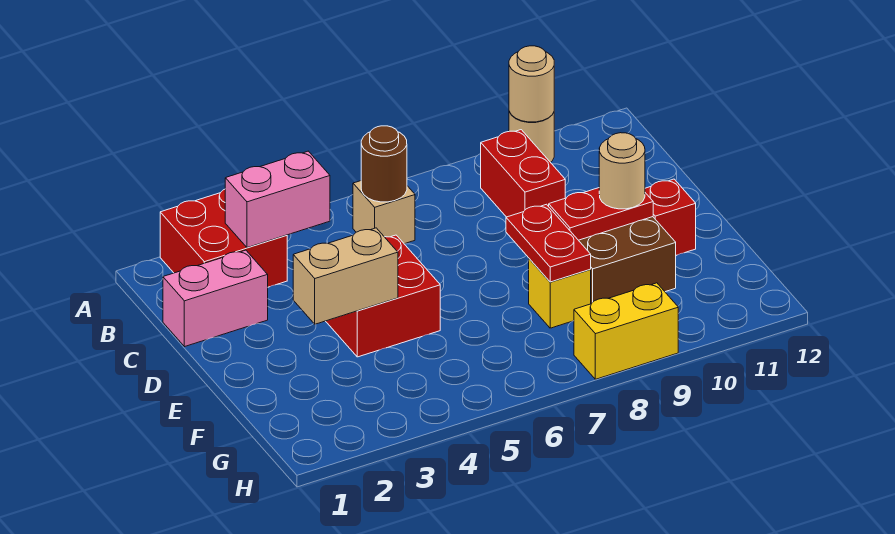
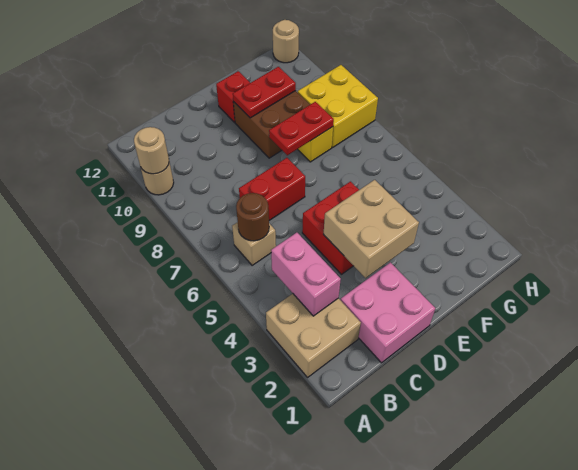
red brick A2:B3 level 1 -> tan brick A2:B3 level 1
red brick B9:C9 level 1 -> red brick C7:D7 level 1
pink brick C1:C2 level 1 -> pink brick C1:D2 level 1
tan brick E3:E4 level 2 -> tan brick D3:E4 level 2
red plate E9:E10 level 2 -> red plate E10:F10 level 2
tan round brick E10 level 3 -> tan round brick H12 level 1
yellow brick H8:H9 level 1 -> yellow brick G8:H9 level 1

